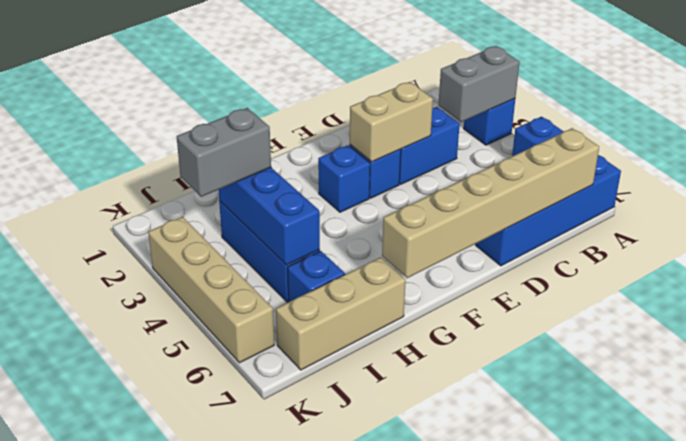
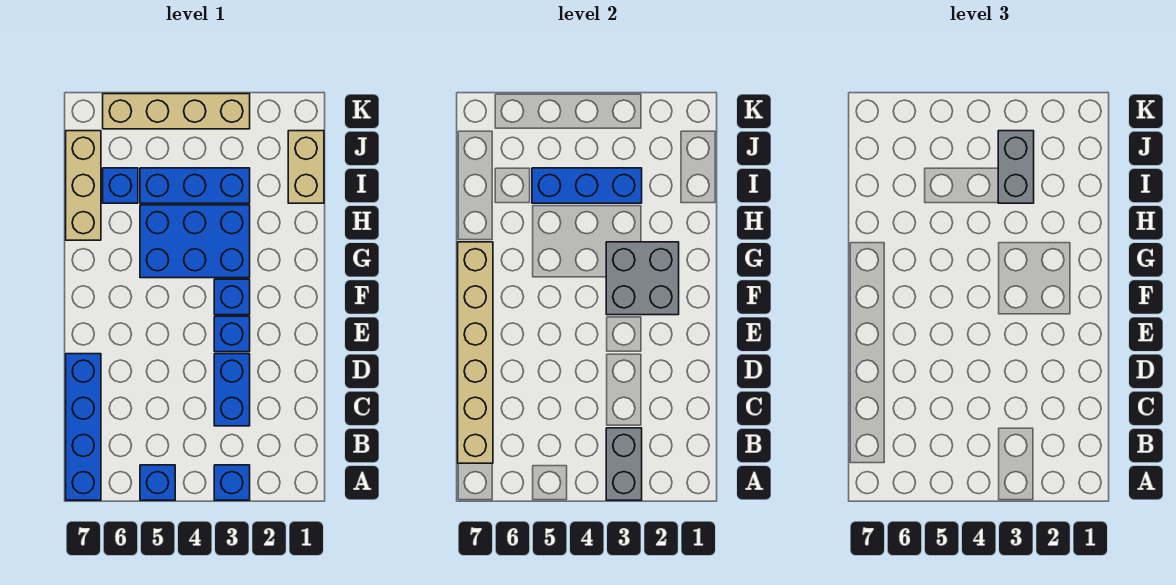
tan brick D3:E3 level 2 -> tan brick I1:J1 level 1
none -> grey brick F2:G3 level 2
none -> blue brick G3:H5 level 1

